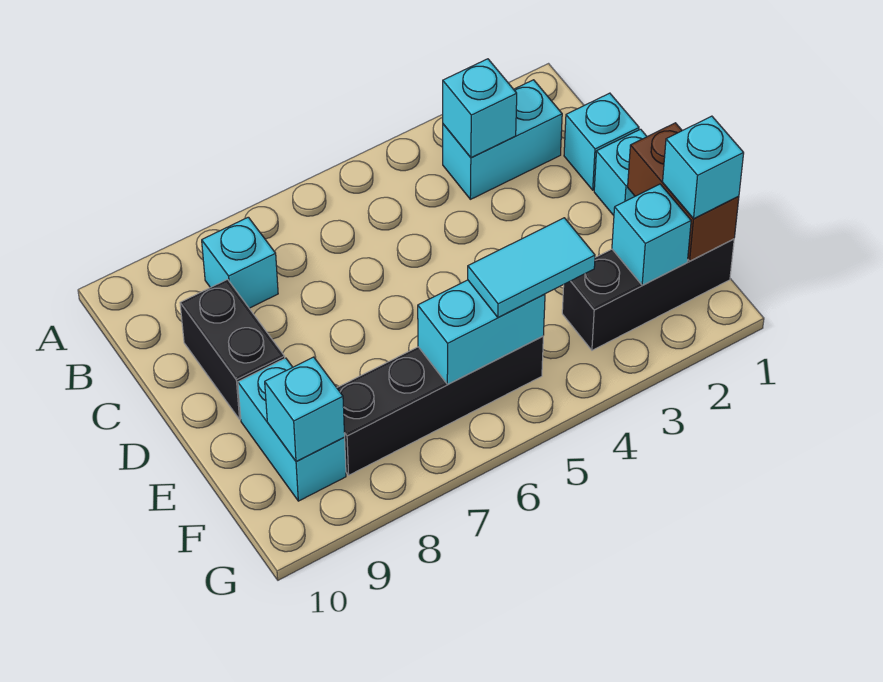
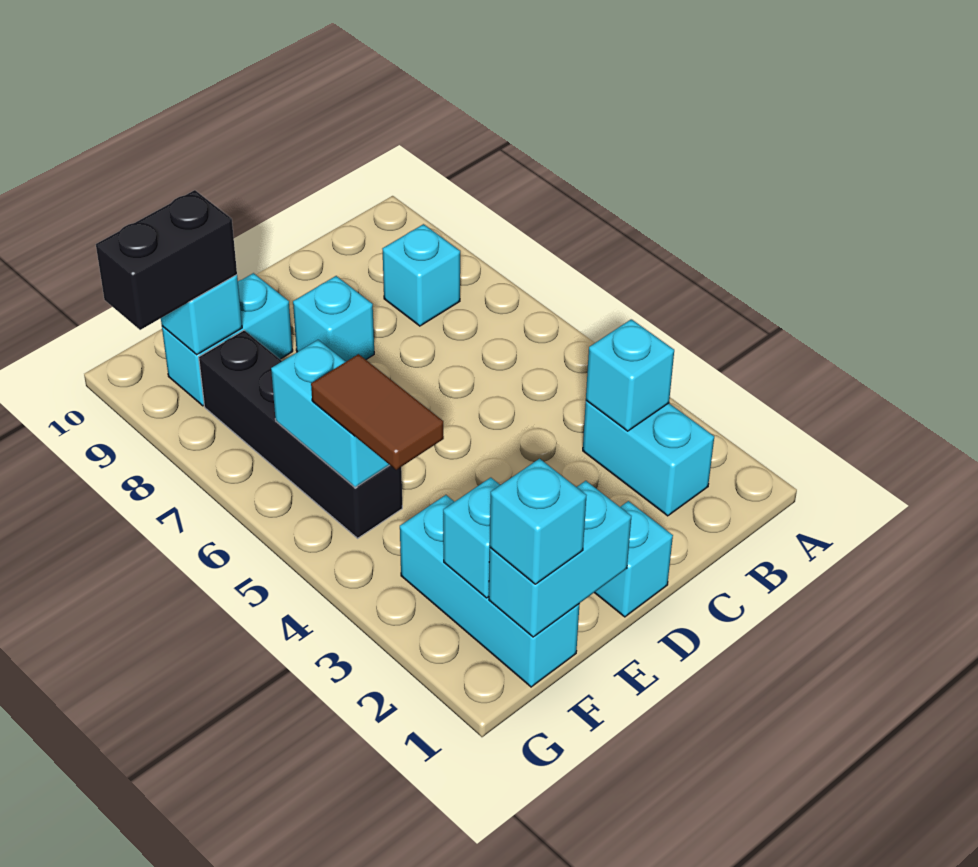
cyan brick C1 level 1 -> cyan brick D8 level 1
black brick C9:D9 level 1 -> black brick F9:G9 level 3
brown brick E1:F1 level 2 -> cyan brick E1:F1 level 2
black brick F1:F3 level 1 -> cyan brick F1:F3 level 1
cyan tile F4:F5 level 3 -> brown tile F4:F5 level 3

